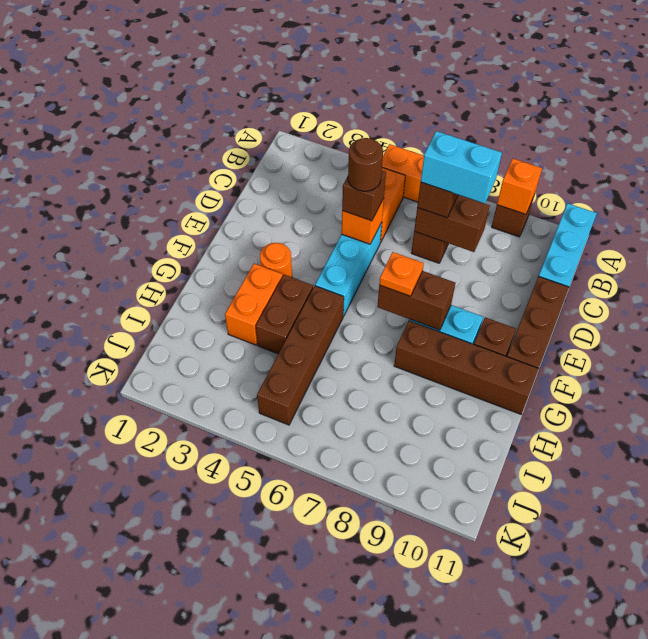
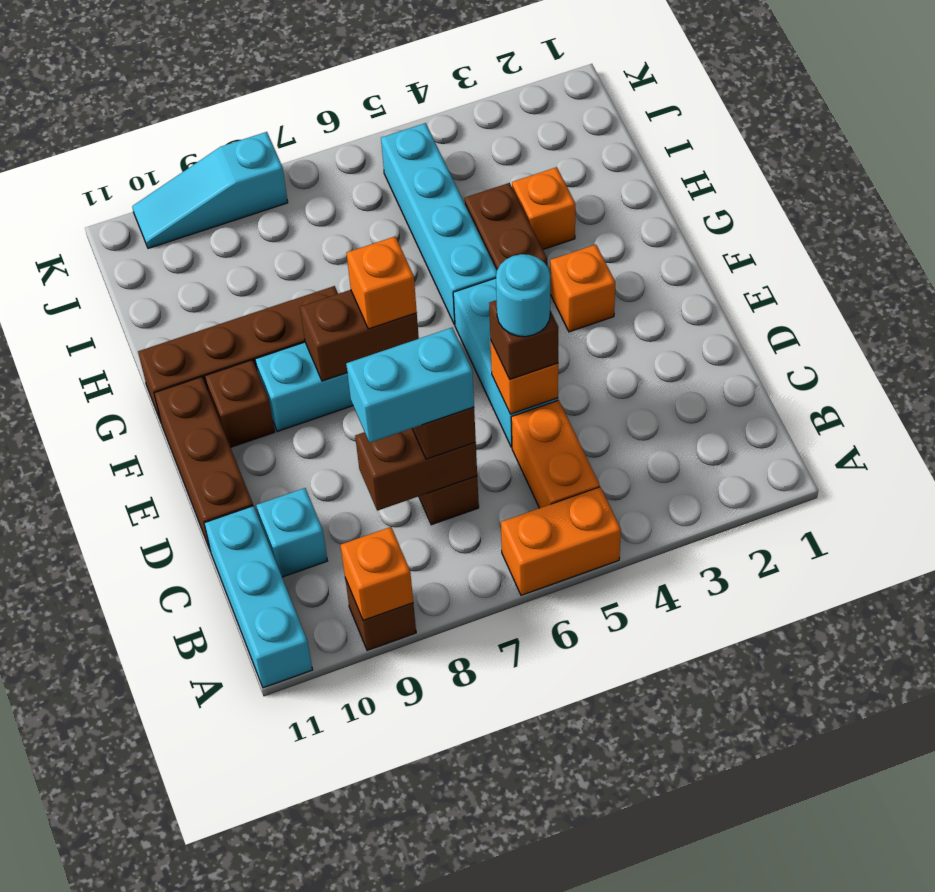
none -> cyan brick C10 level 1
brown round brick D5 level 4 -> cyan round brick D5 level 4
orange round brick F3 level 1 -> orange brick F3 level 1
orange plate F7 level 3 -> orange brick F7 level 3
orange brick G3:H3 level 1 -> orange brick H3 level 1
brown brick G5:J5 level 1 -> cyan brick G5:J5 level 1
none -> cyan slope K8:K10 level 1 top 8

